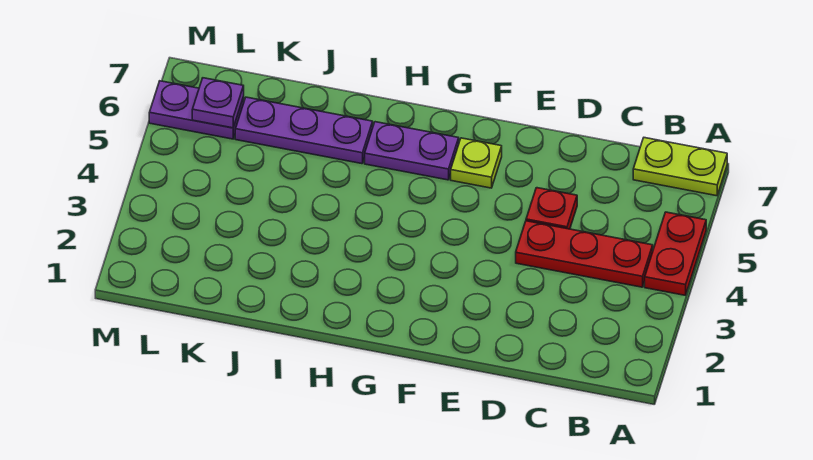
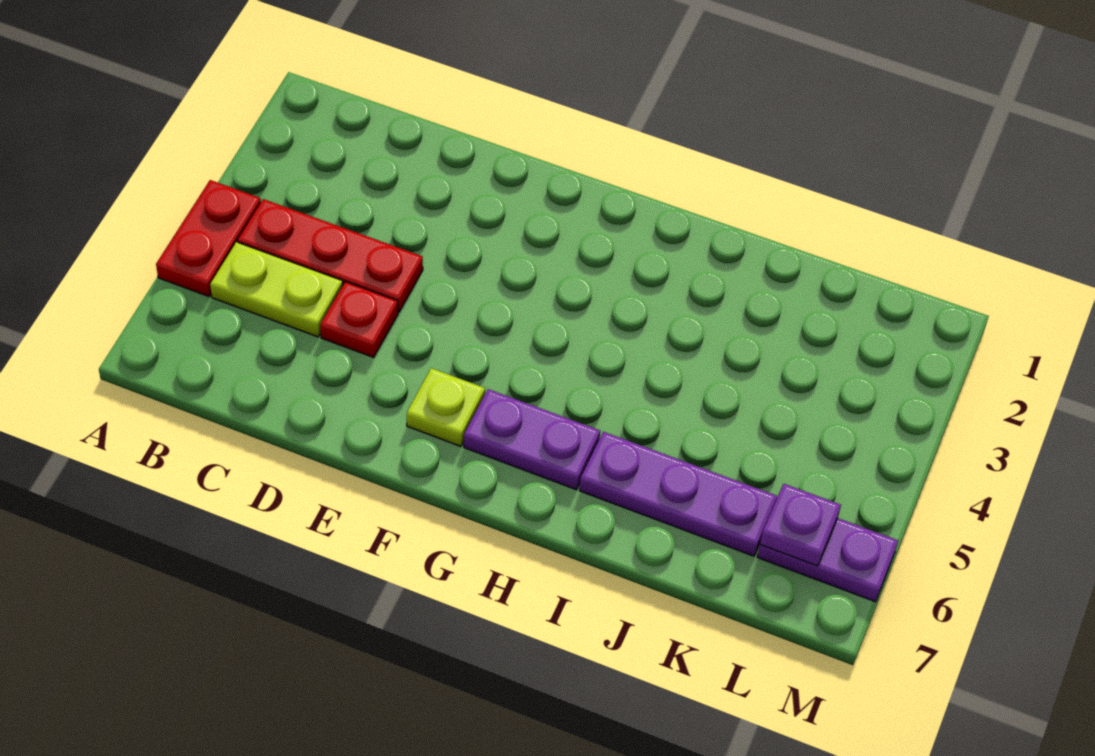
lime plate A7:B7 level 1 -> lime plate B5:C5 level 1

